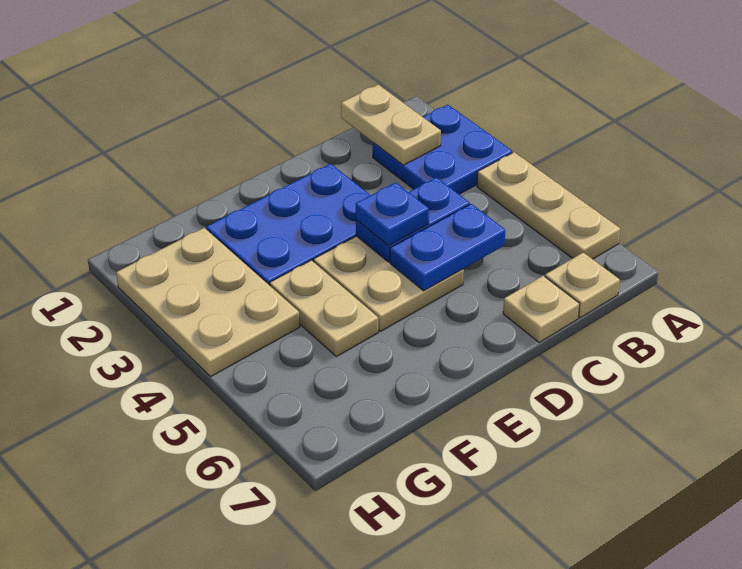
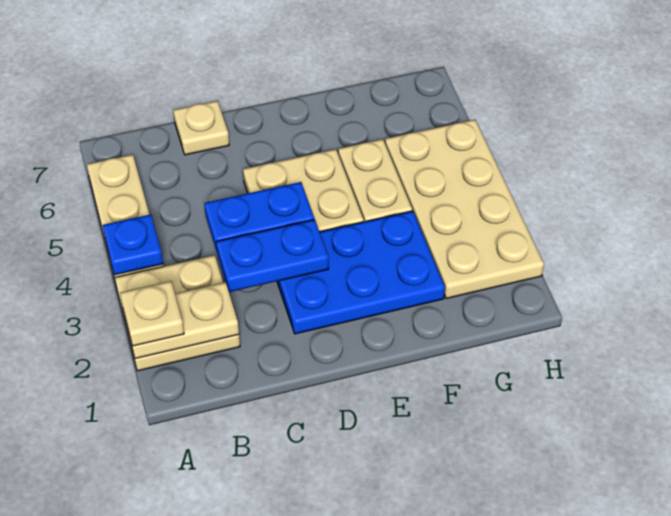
blue plate A2:B3 level 1 -> tan plate A2:B3 level 1
tan plate B1:B2 level 2 -> tan plate A2:B2 level 2
tan plate B7 level 1 -> tan plate A2 level 3
blue plate C5:D5 level 2 -> blue plate C3:D3 level 2
blue plate D4 level 3 -> blue plate A4 level 2
tan plate G2:H4 level 1 -> tan plate G2:H5 level 1

